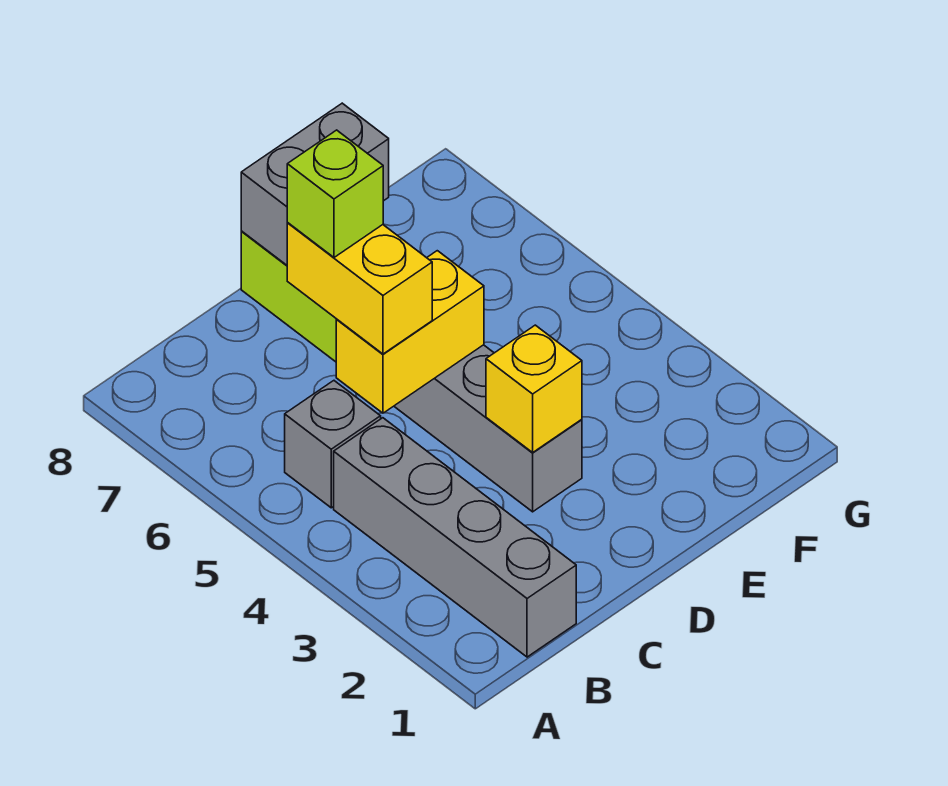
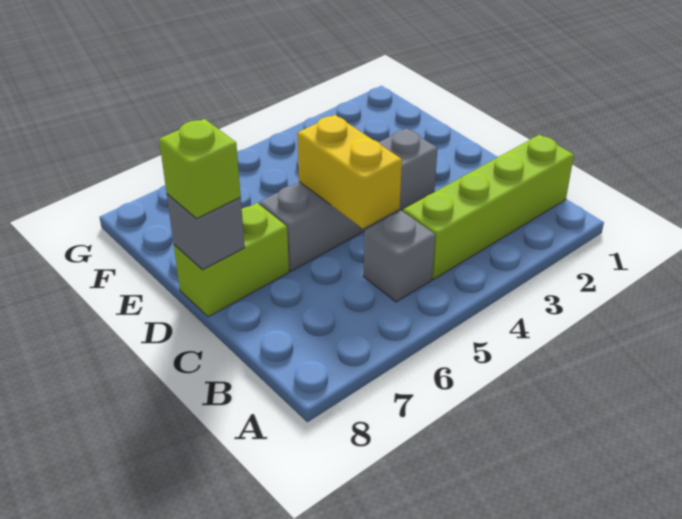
grey brick B1:B4 level 1 -> lime brick B1:B4 level 1
yellow brick C5:C6 level 3 -> none
lime brick C6 level 4 -> lime brick D8 level 3
yellow brick D3 level 2 -> none
grey brick D8:E8 level 2 -> grey brick D8 level 2

